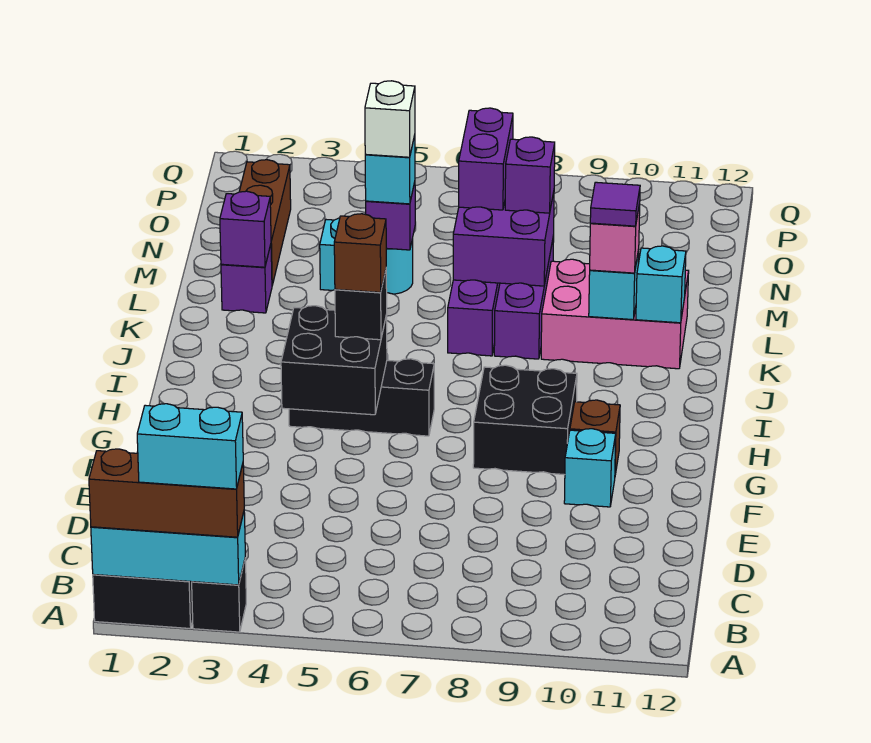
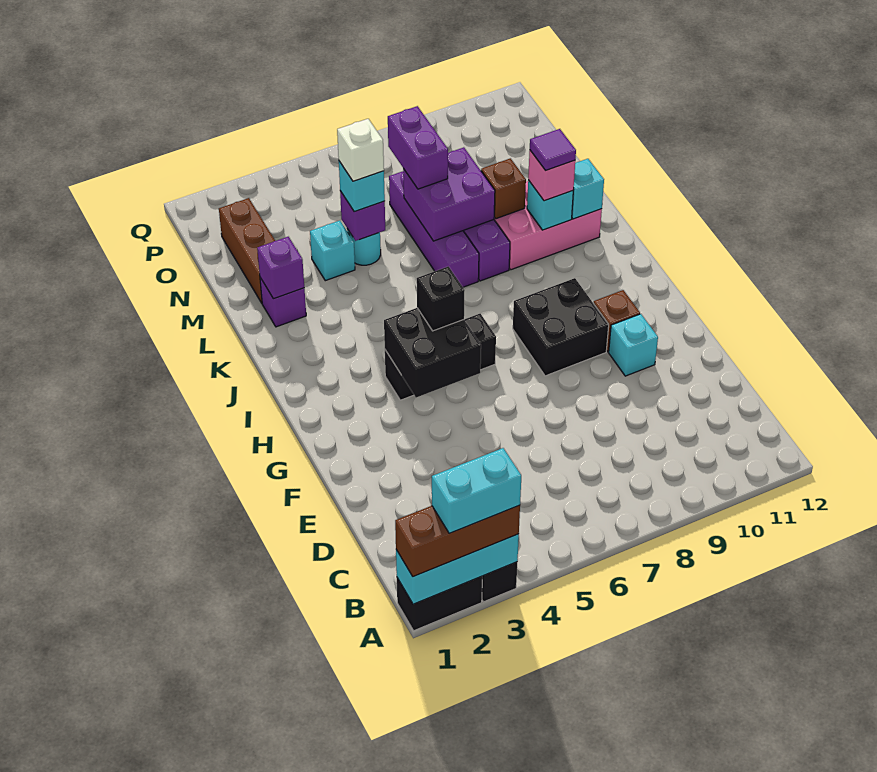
brown brick H5 level 4 -> brown brick L9 level 2
purple brick M8 level 3 -> none

